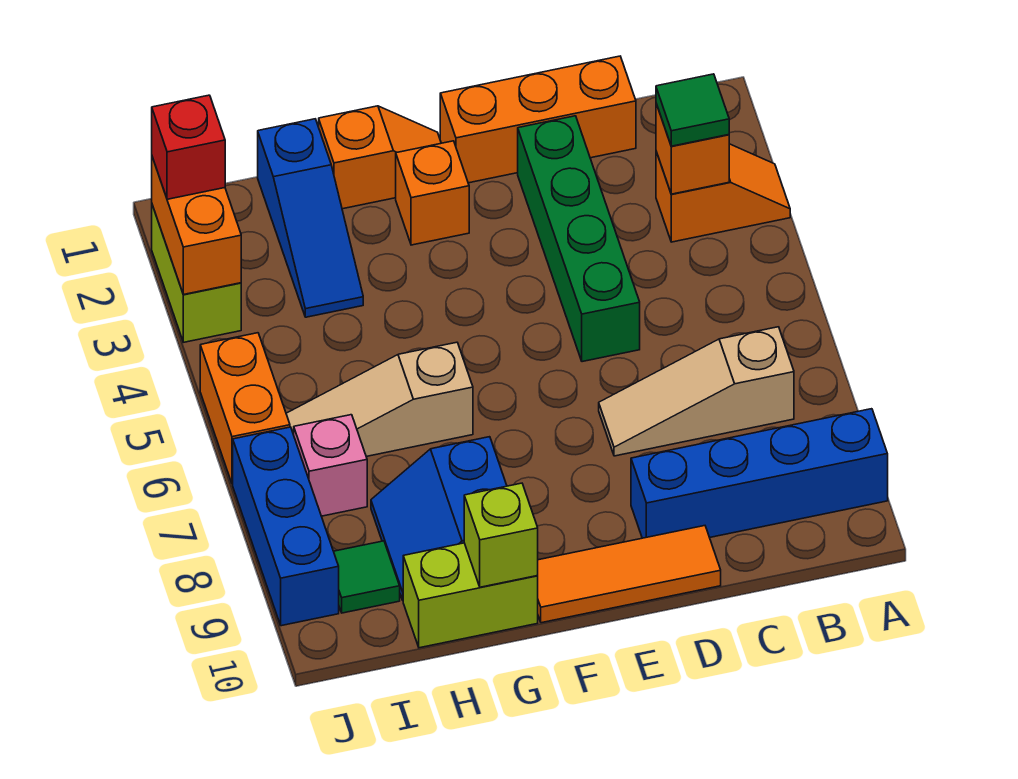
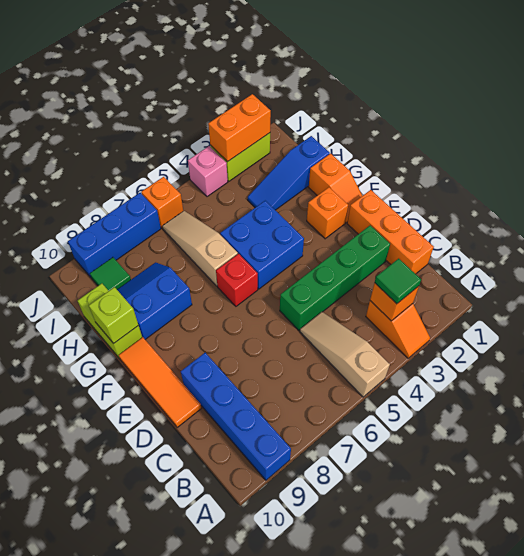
tan slope B7:D7 level 1 top B -> tan slope A5:C5 level 1 top A
none -> blue brick F4:G5 level 1
pink brick I7 level 1 -> pink brick J4 level 1
red brick J2 level 3 -> red brick F6 level 1
orange brick J5:J6 level 1 -> orange brick J6 level 1

